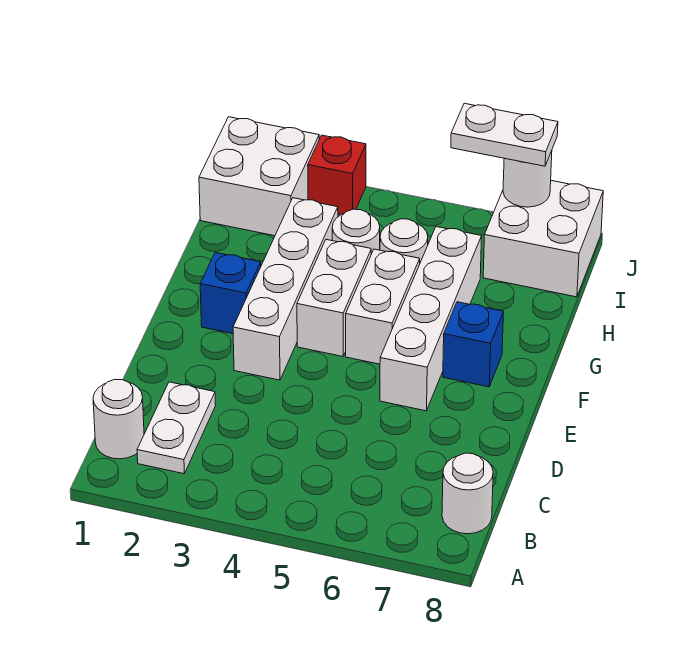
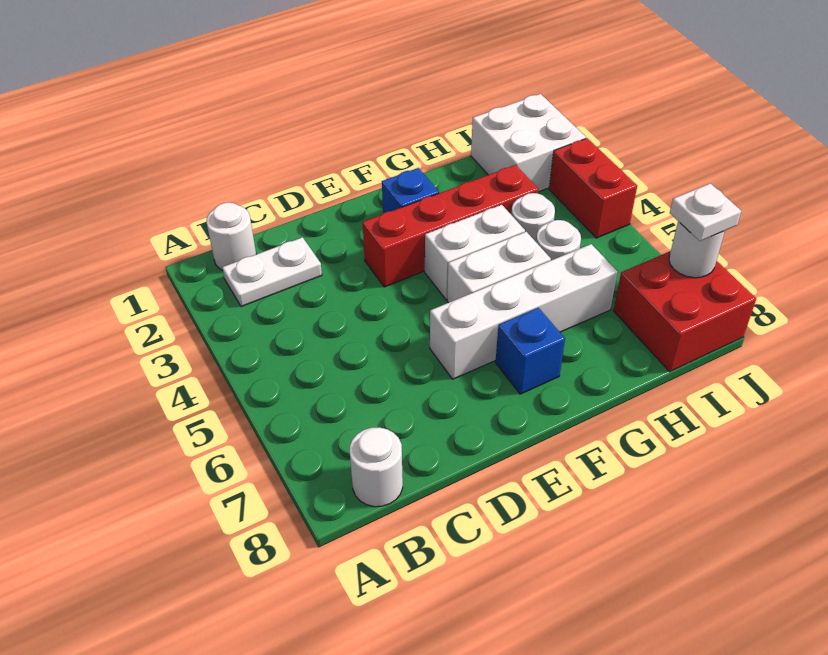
white brick E3:H3 level 1 -> red brick E3:H3 level 1
white brick I7:J8 level 1 -> red brick I7:J8 level 1
red brick J3 level 1 -> red brick J3:J4 level 1
white plate J6:J7 level 3 -> white plate J7 level 3

